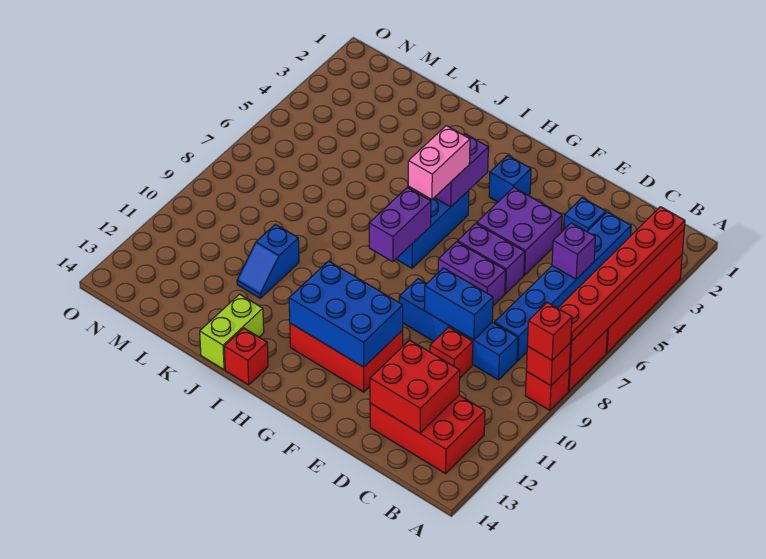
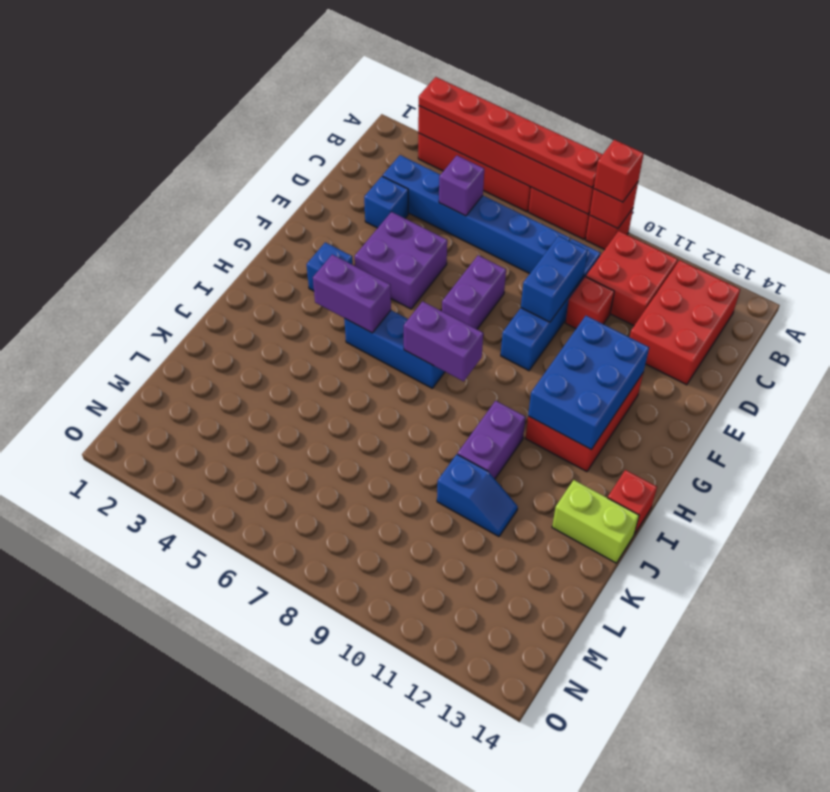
red brick C12:D13 level 2 -> red brick B10:C11 level 1
purple brick E6:F6 level 1 -> purple brick I10:J10 level 1
pink brick H5:H6 level 3 -> none

